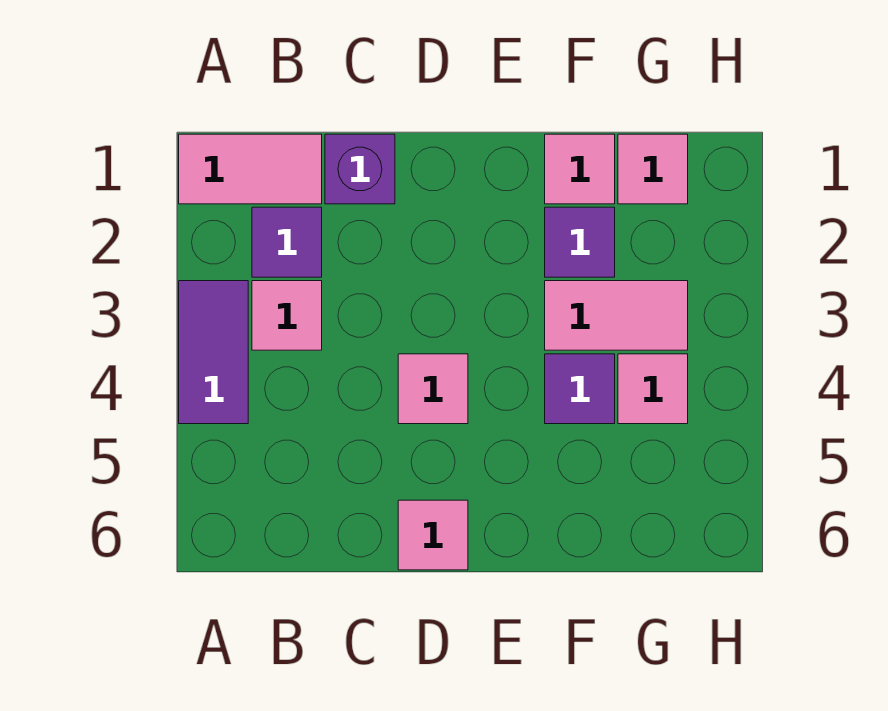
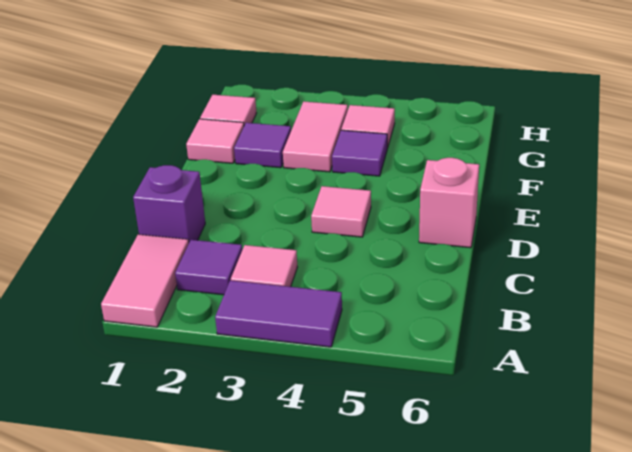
pink tile D6 level 1 -> pink brick D6 level 1

